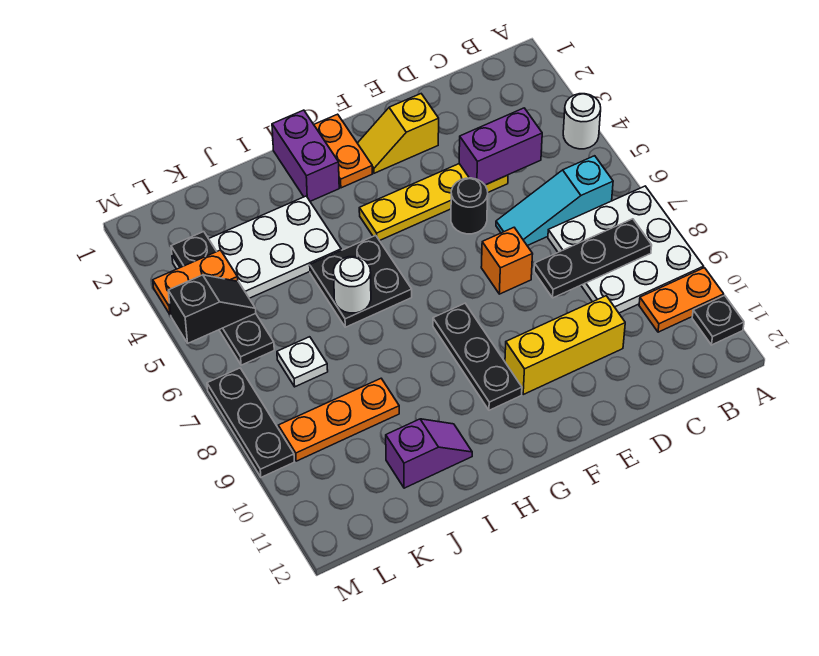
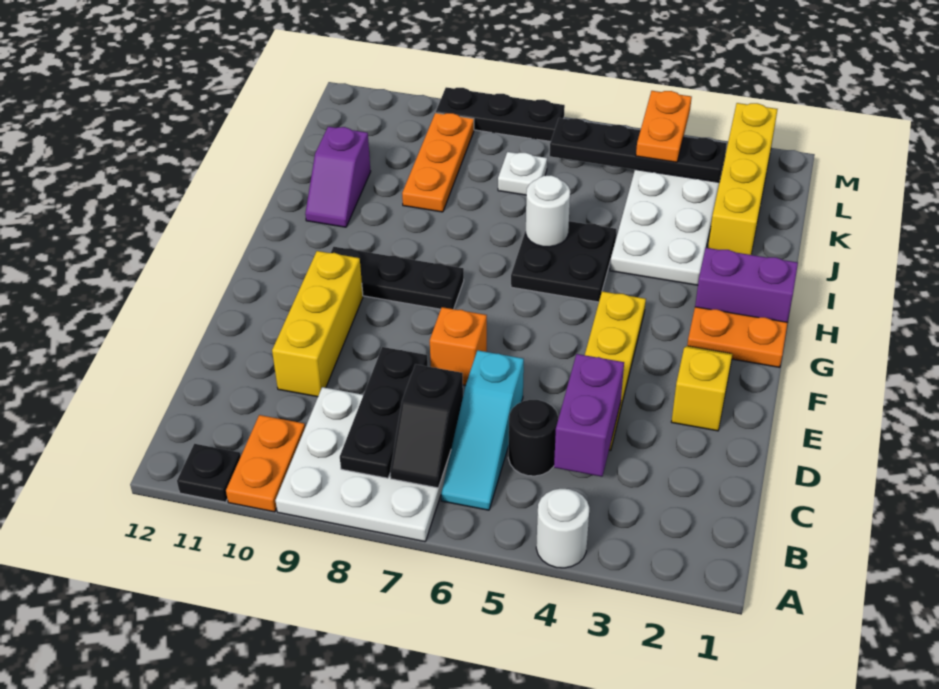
cyan slope B6:D6 level 1 top B -> cyan slope B6:D6 level 1 top D
black round brick E5 level 1 -> black round brick C5 level 1
none -> yellow brick J2:M2 level 1
black slope L5:M5 level 3 top M -> black slope B7:C7 level 2 top C

